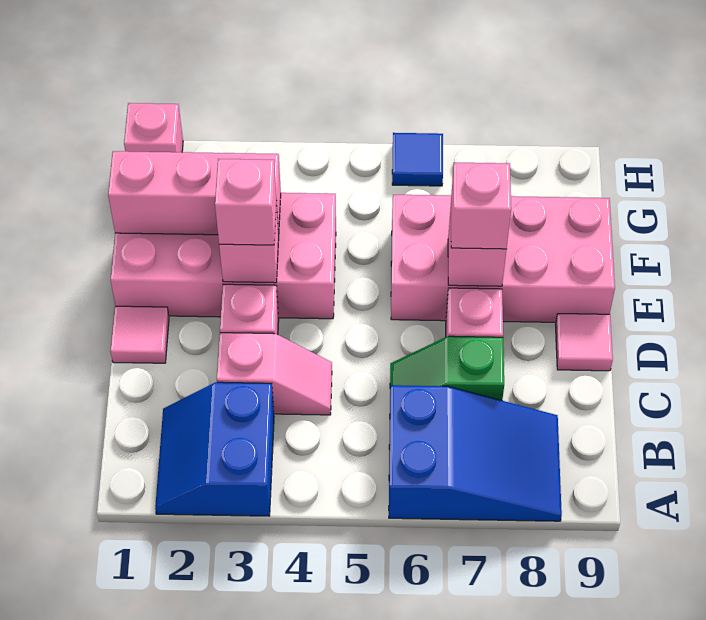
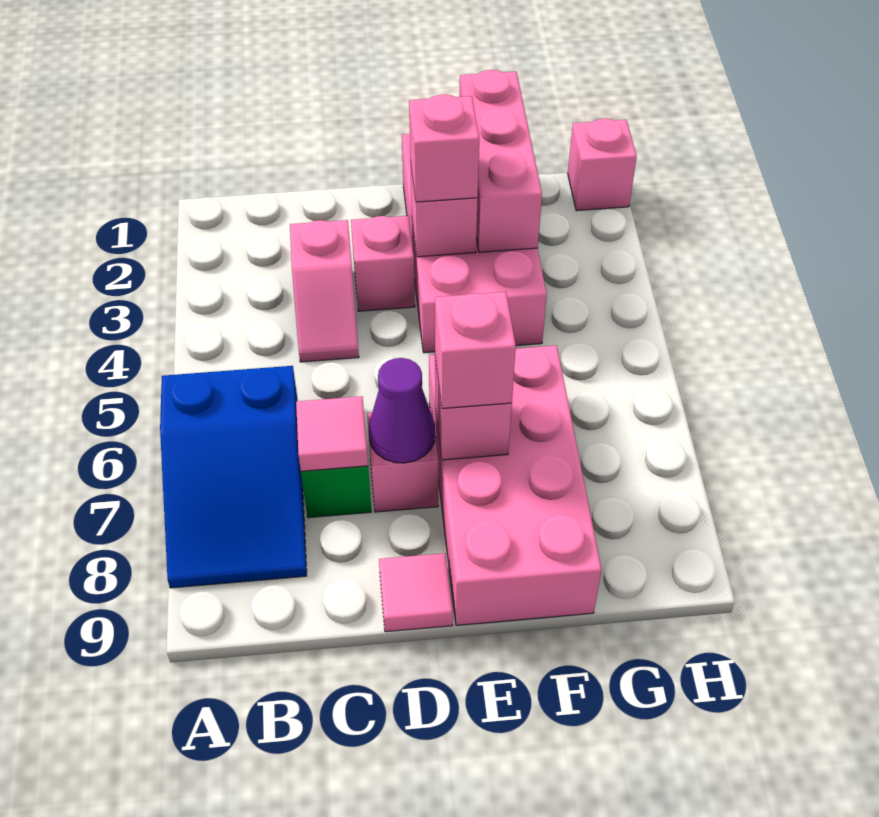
blue slope A2:B3 level 1 top 3 -> none
pink tile D1 level 1 -> pink tile C7 level 2
none -> purple cone D7 level 2
blue tile H6 level 1 -> none

